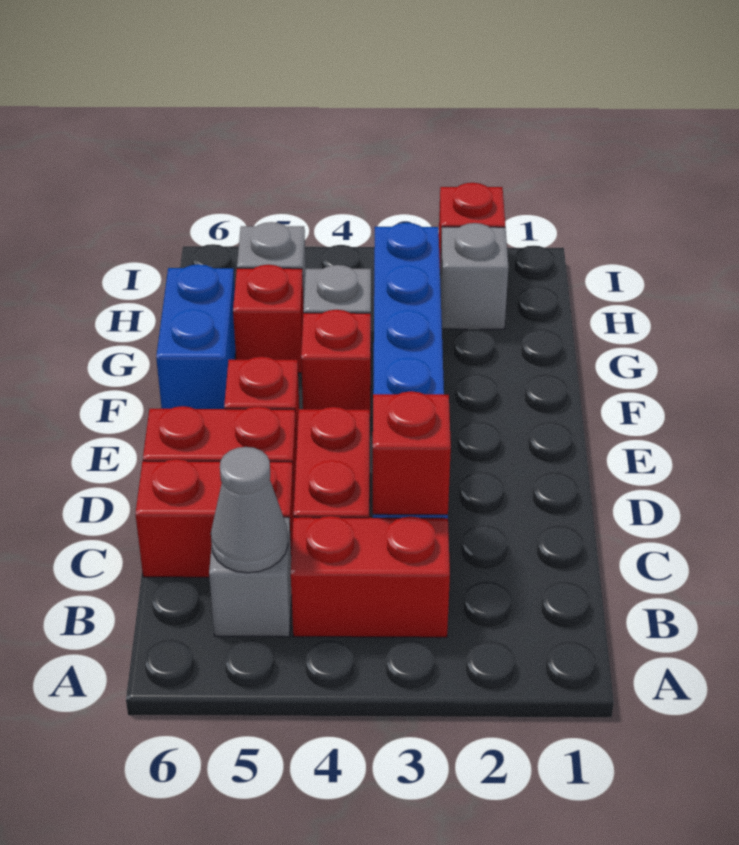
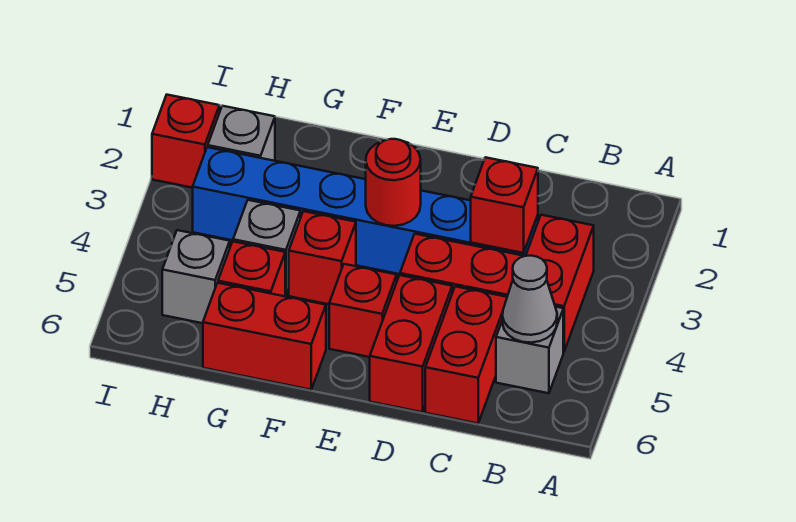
none -> red round brick E3 level 2
blue brick F6:G6 level 1 -> red brick F6:G6 level 1

